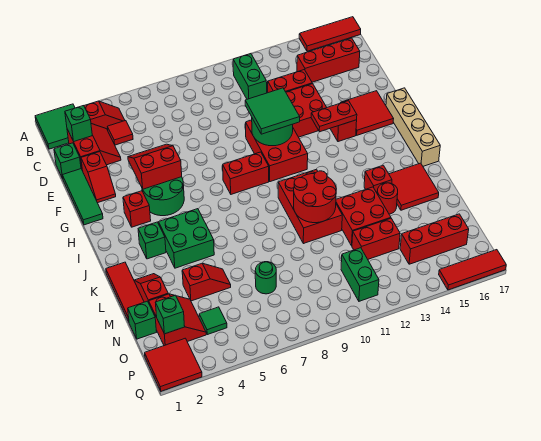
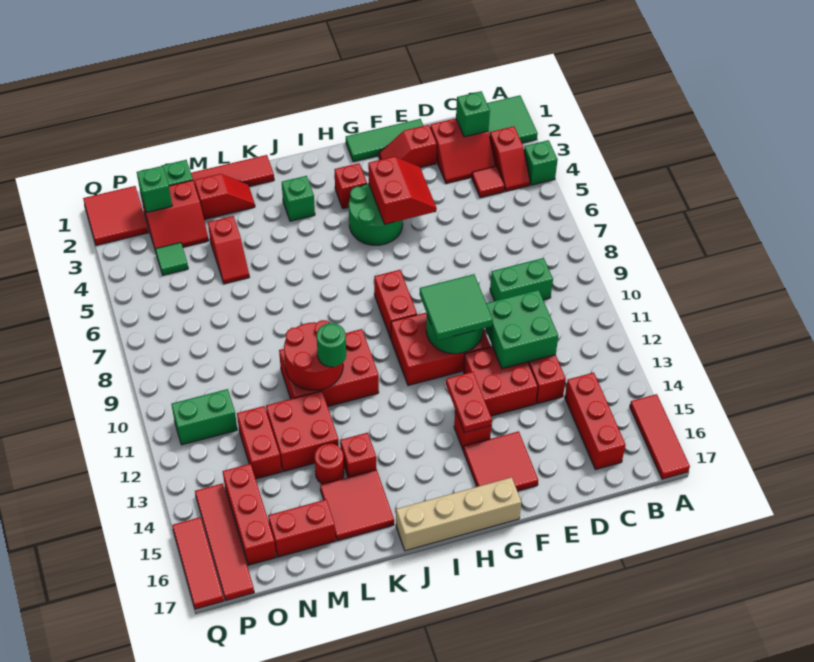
green brick B11:C11 level 1 -> green brick C9:D9 level 1
green brick D1 level 1 -> green brick A4 level 1
green brick J4:K5 level 1 -> green brick D11:E12 level 2
none -> red brick M16:N16 level 1
green round brick N7 level 1 -> green round brick K11 level 3
none -> red tile P14:P17 level 1

